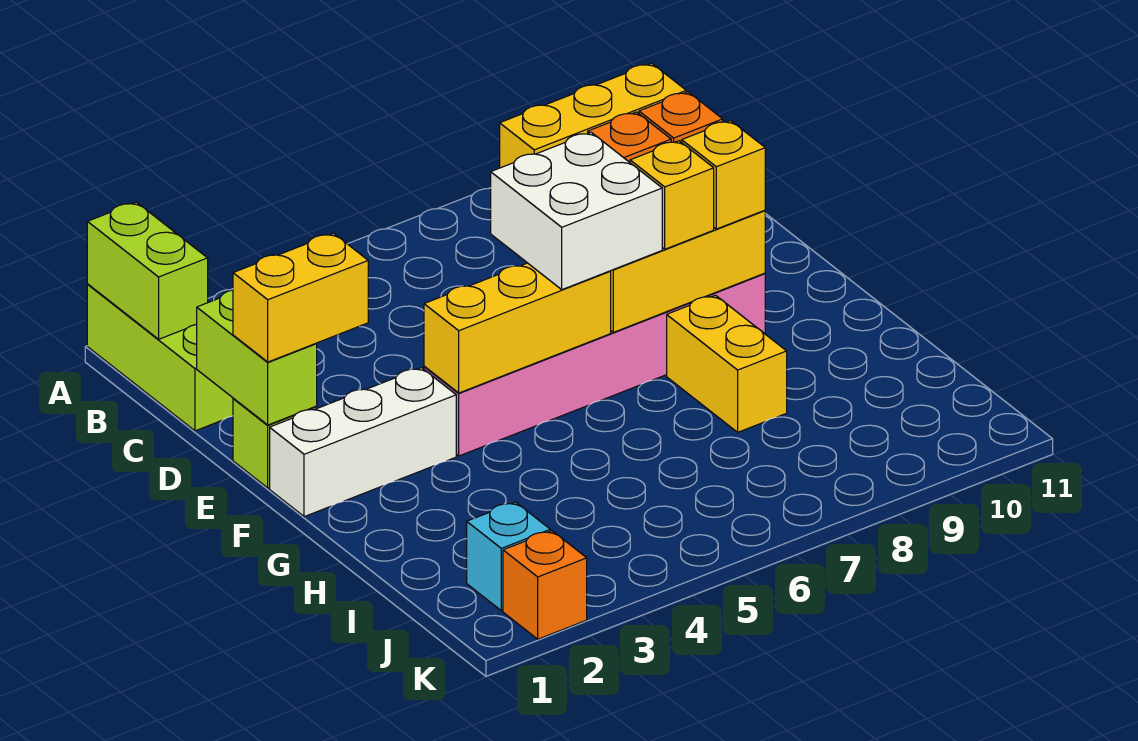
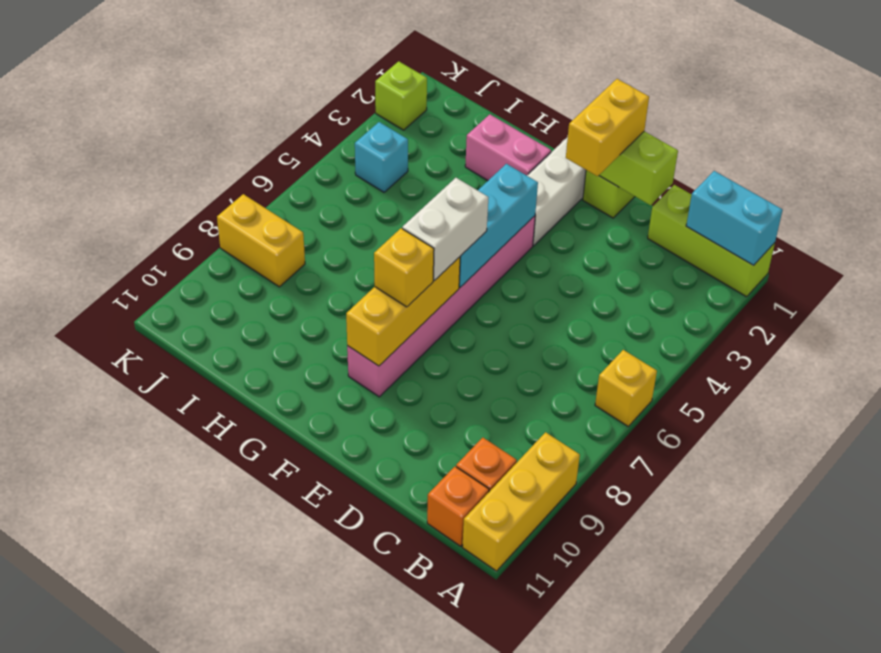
lime brick A1:B1 level 2 -> cyan brick A1:B1 level 2
white brick E6:F7 level 3 -> white brick F6:F7 level 3
yellow brick F4:F6 level 2 -> cyan brick F4:F6 level 2
yellow brick F9 level 3 -> yellow brick A6 level 1
none -> pink brick G2:H2 level 1
yellow brick G8:H8 level 1 -> yellow brick J8:K8 level 1
cyan brick J2 level 1 -> cyan brick J4 level 1
orange brick K2 level 1 -> lime brick K2 level 1

